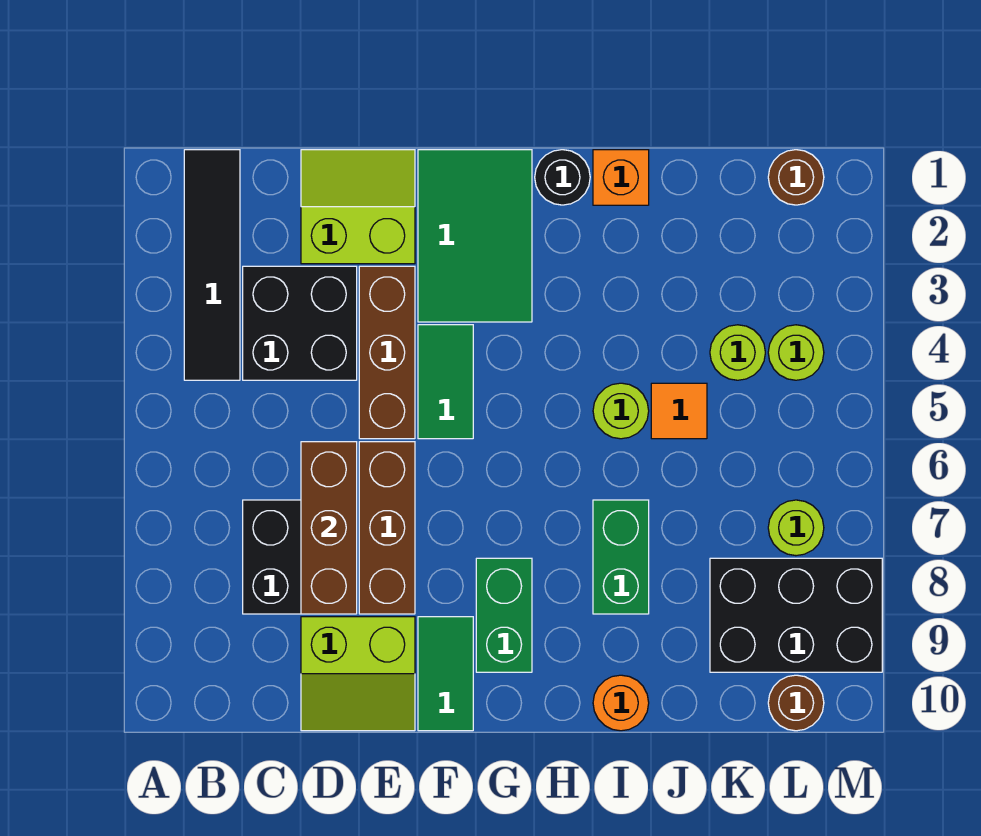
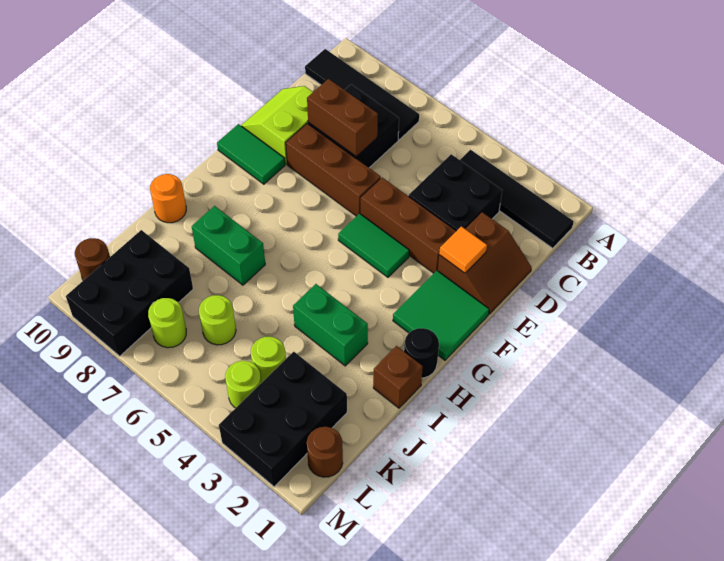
none -> black tile B7:B10 level 1
lime slope D1:E2 level 1 top 2 -> brown slope D1:E2 level 1 top 2
brown brick D6:D8 level 2 -> brown brick D7:D8 level 2
green tile F1:G3 level 1 -> green tile F1:G2 level 1
green brick G8:G9 level 1 -> green brick I3:I4 level 1
orange brick I1 level 1 -> brown brick I1 level 1
lime round brick I5 level 1 -> lime round brick K6 level 1
orange tile J5 level 1 -> orange tile E2 level 2
none -> black brick K2:M3 level 1

